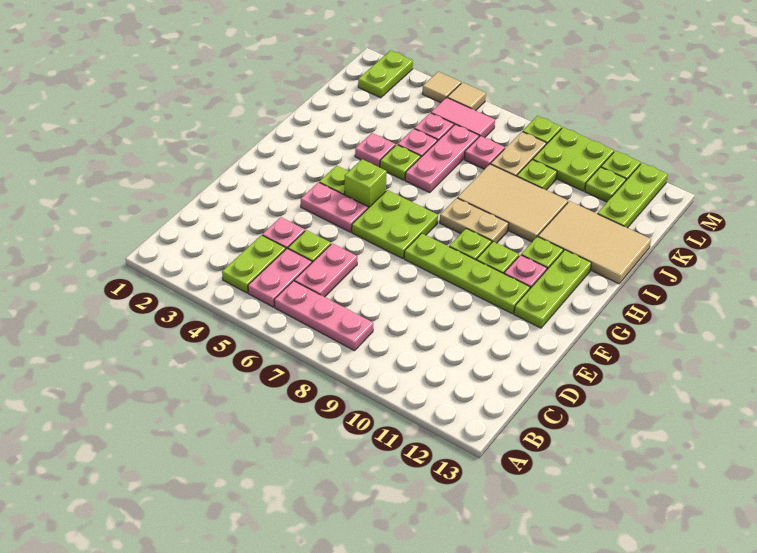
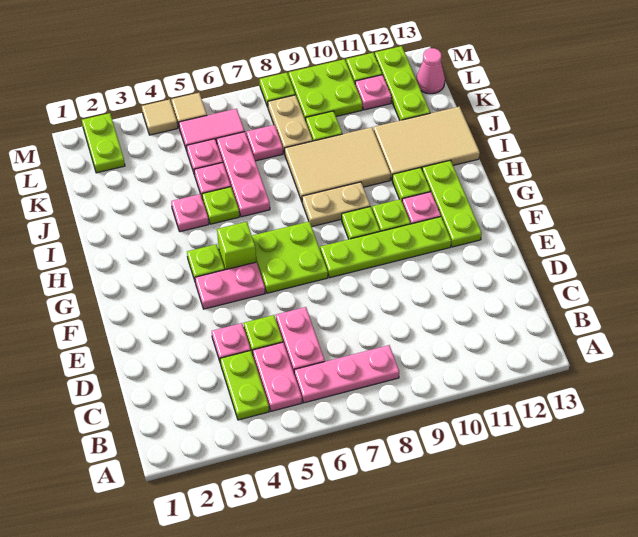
lime plate L11 level 1 -> pink plate L11 level 1
none -> pink cone L13 level 1

